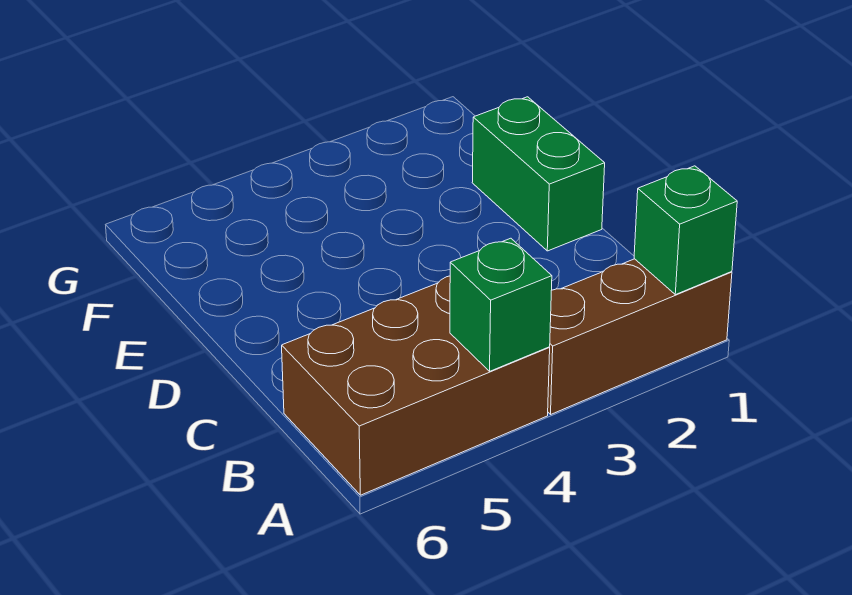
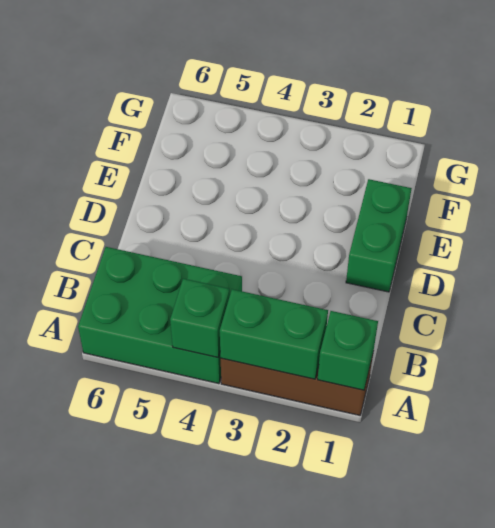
none -> green brick A2:A3 level 2
brown brick A4:B6 level 1 -> green brick A4:B6 level 1

